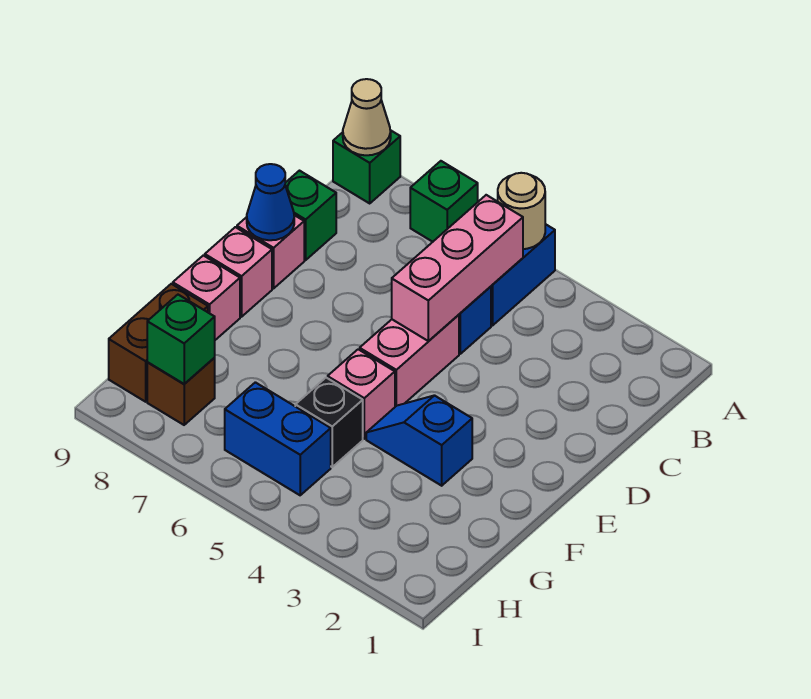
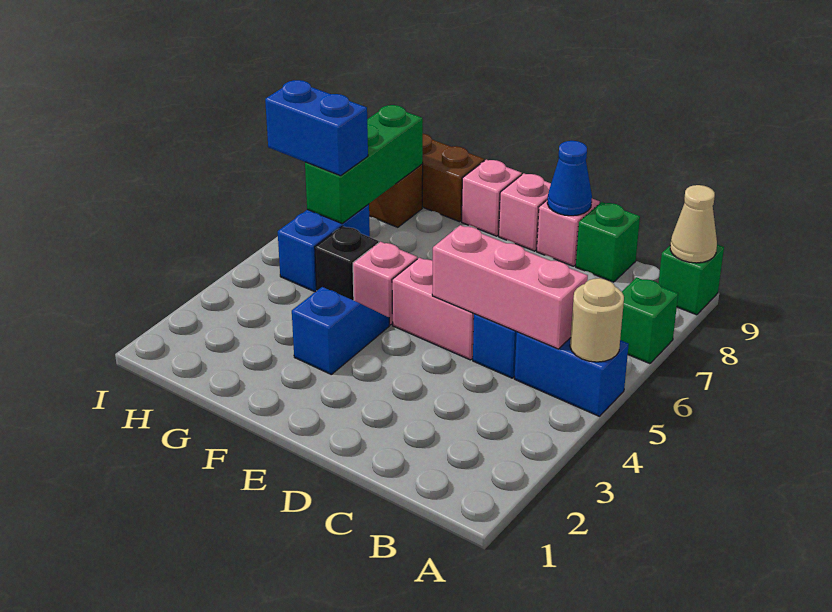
none -> blue brick H6:I6 level 3
green brick H8 level 2 -> green brick H6:H8 level 2

